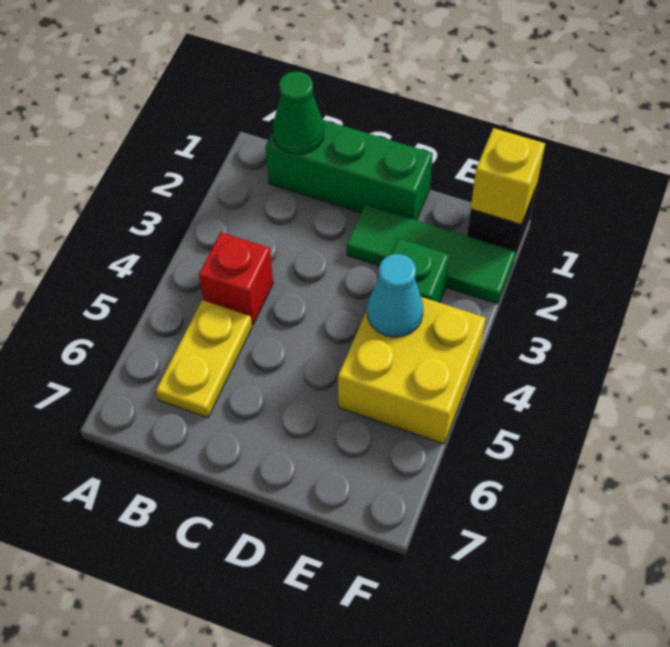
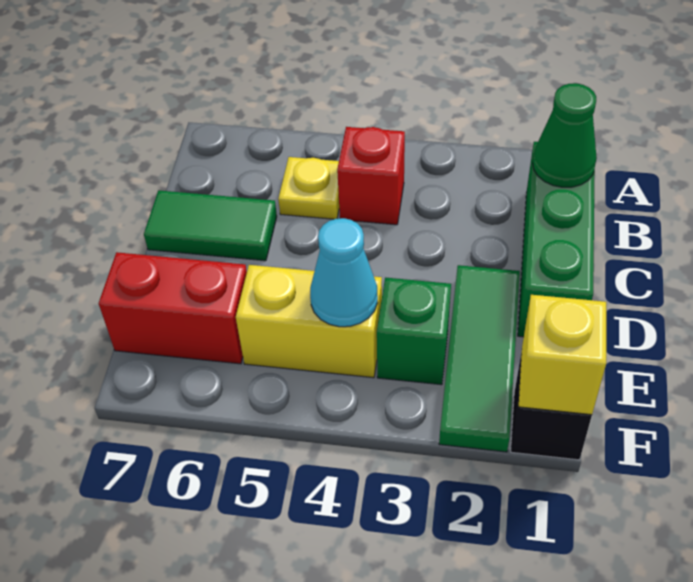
yellow plate B5:B6 level 1 -> yellow plate B5 level 1
none -> green tile C6:C7 level 1
yellow brick E4:F5 level 1 -> yellow brick E4:E5 level 1
none -> red brick E6:E7 level 1

